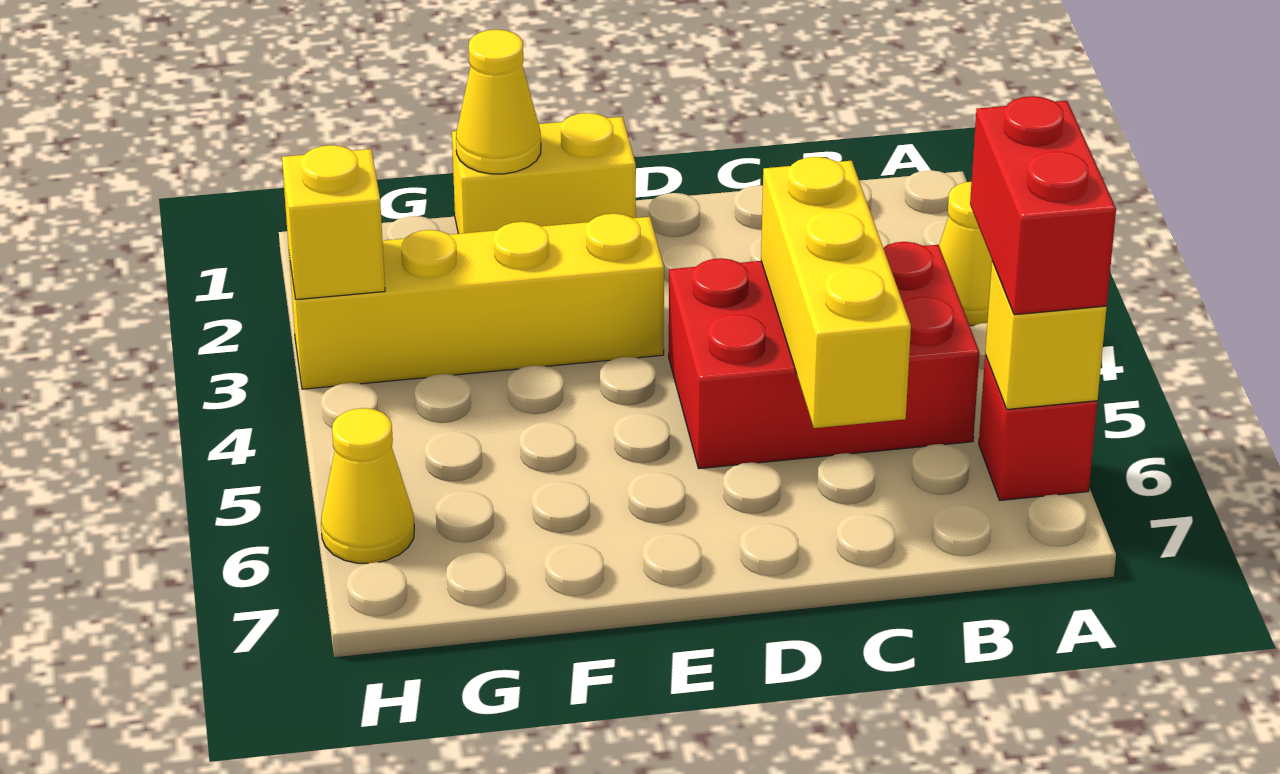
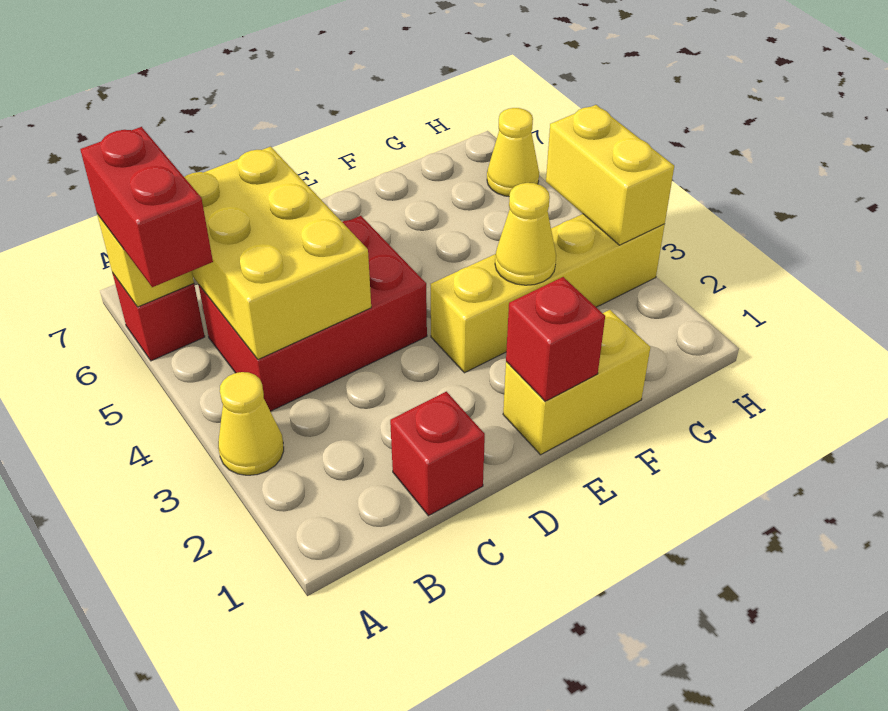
none -> red brick C1 level 1
yellow brick C4:C6 level 2 -> yellow brick B4:C6 level 2
none -> red brick E1 level 2
yellow cone F1 level 2 -> yellow cone F3 level 2
yellow brick H3 level 2 -> yellow brick H3:H4 level 2

